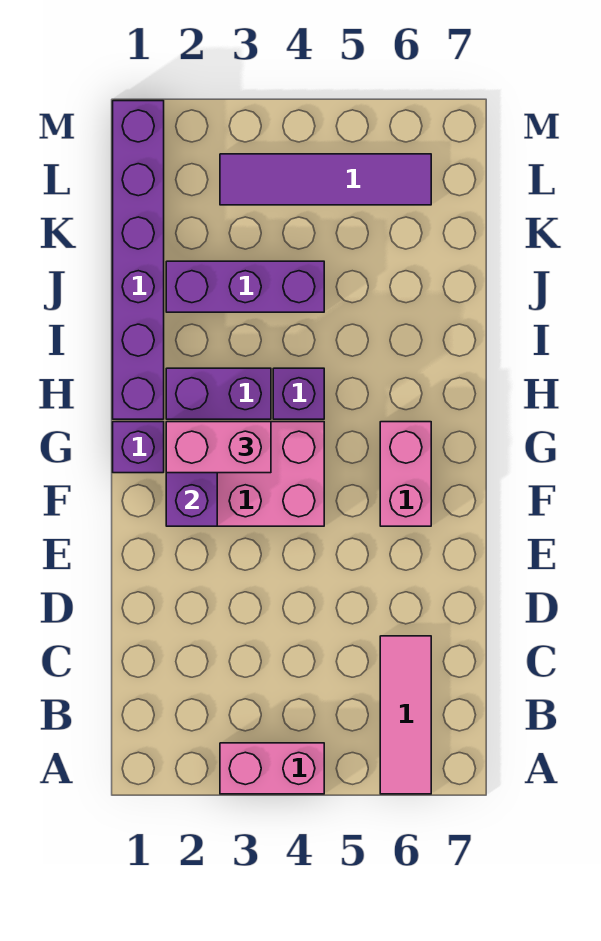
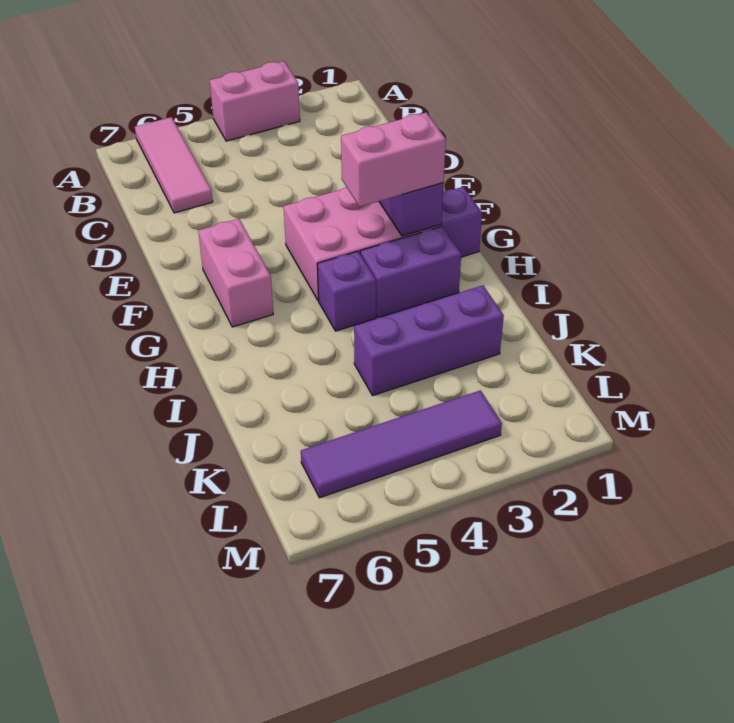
purple brick H1:M1 level 1 -> none

